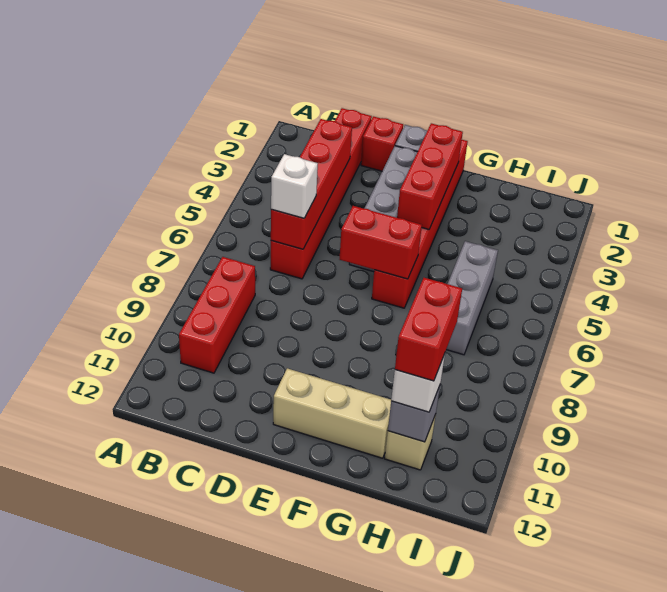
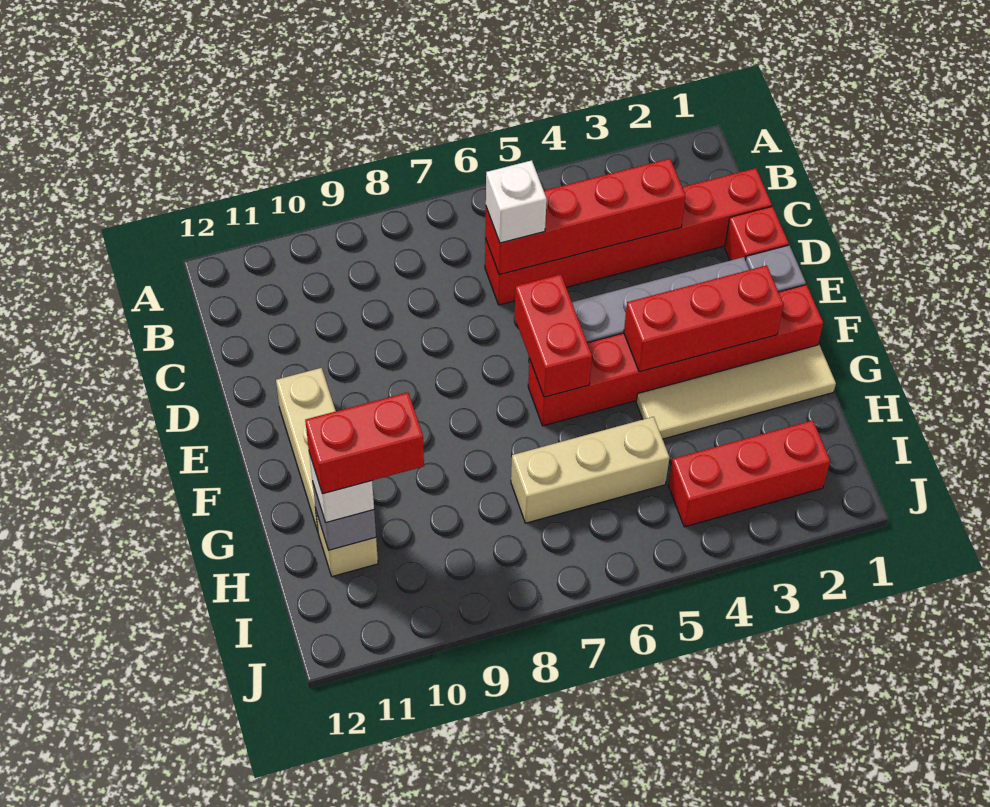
red brick B8:B10 level 1 -> red brick I2:I4 level 1
none -> tan tile G1:G4 level 1
grey brick H5:H7 level 1 -> tan brick H5:H7 level 1

